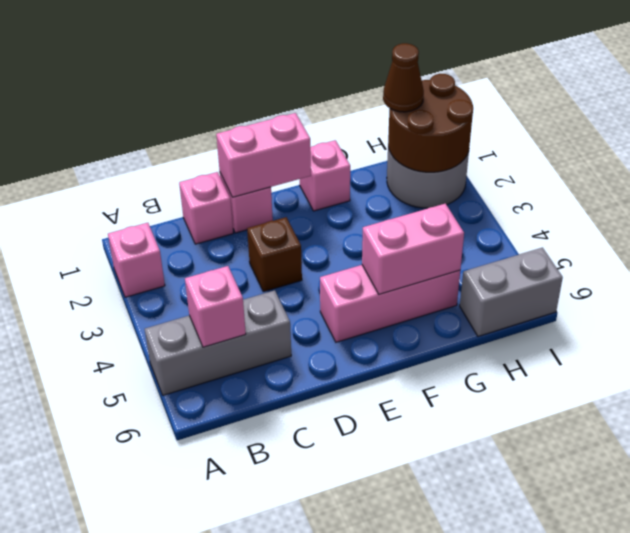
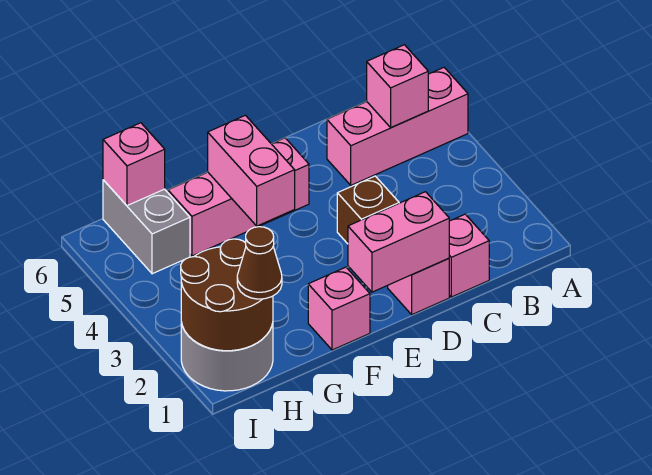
pink brick A2 level 1 -> pink brick H6 level 2
grey brick A5:C5 level 1 -> pink brick A5:C5 level 1
pink brick F5:G5 level 2 -> pink brick F4:F5 level 2
grey brick H6:I6 level 1 -> grey brick H5:H6 level 1

